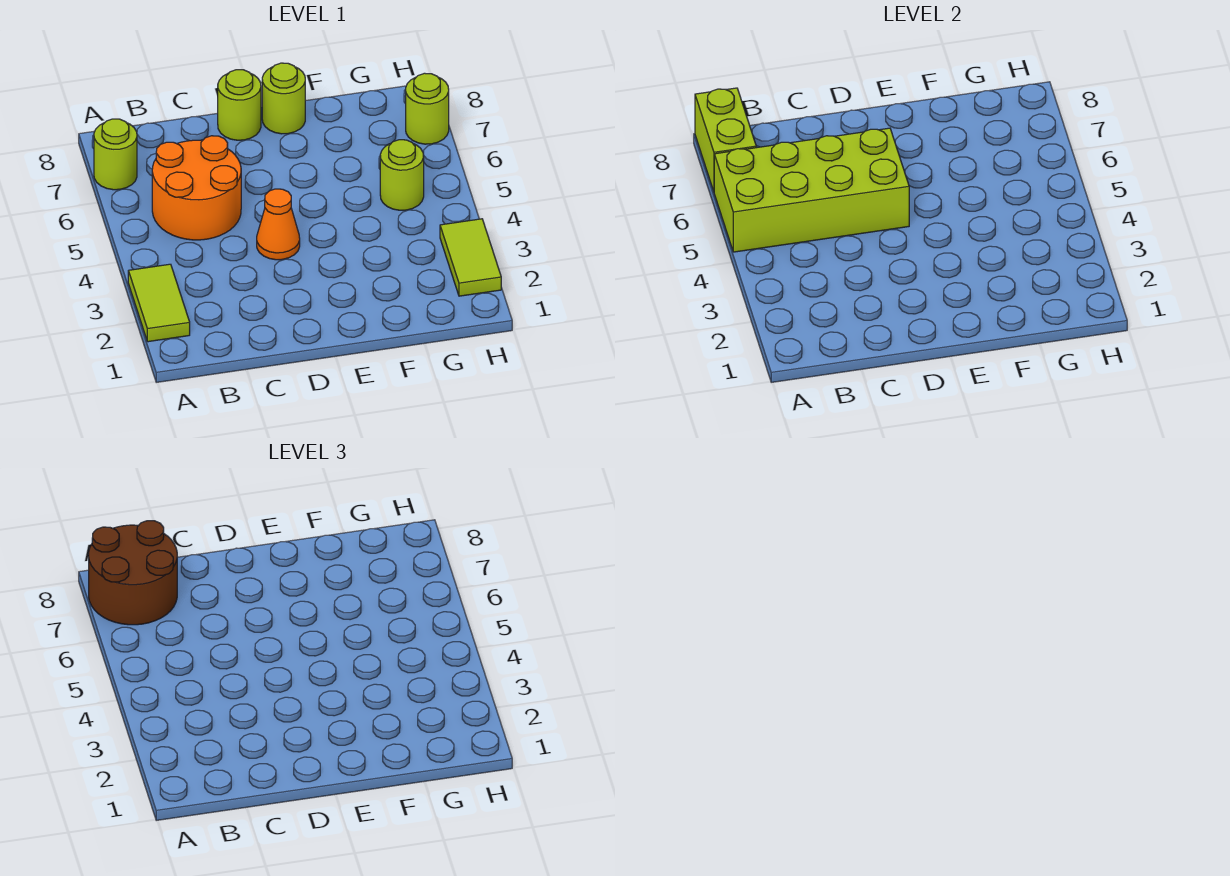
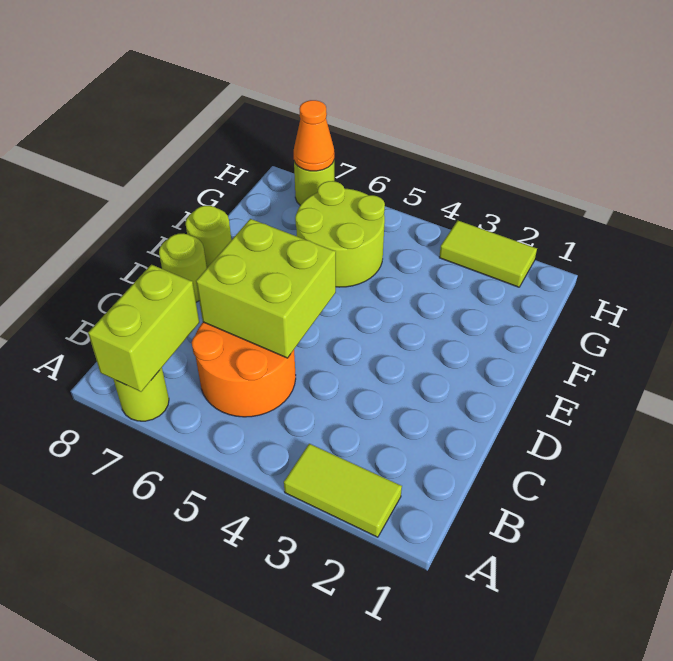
lime brick A5:D6 level 2 -> lime brick C5:D6 level 2
lime brick A7:A8 level 2 -> lime brick A7:B7 level 2
brown round brick A7:B8 level 3 -> none
orange cone D4 level 1 -> orange cone H7 level 2
lime round brick G5 level 1 -> lime round brick F5:G6 level 1

